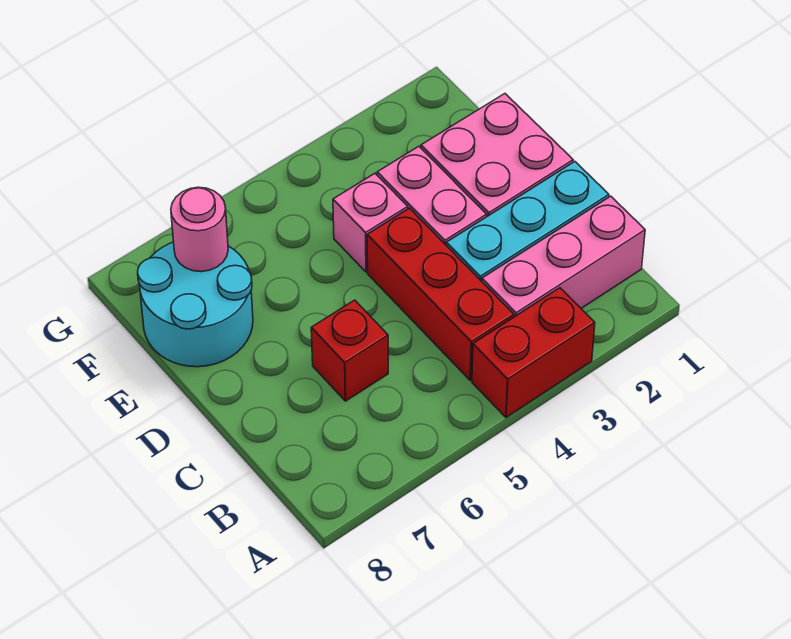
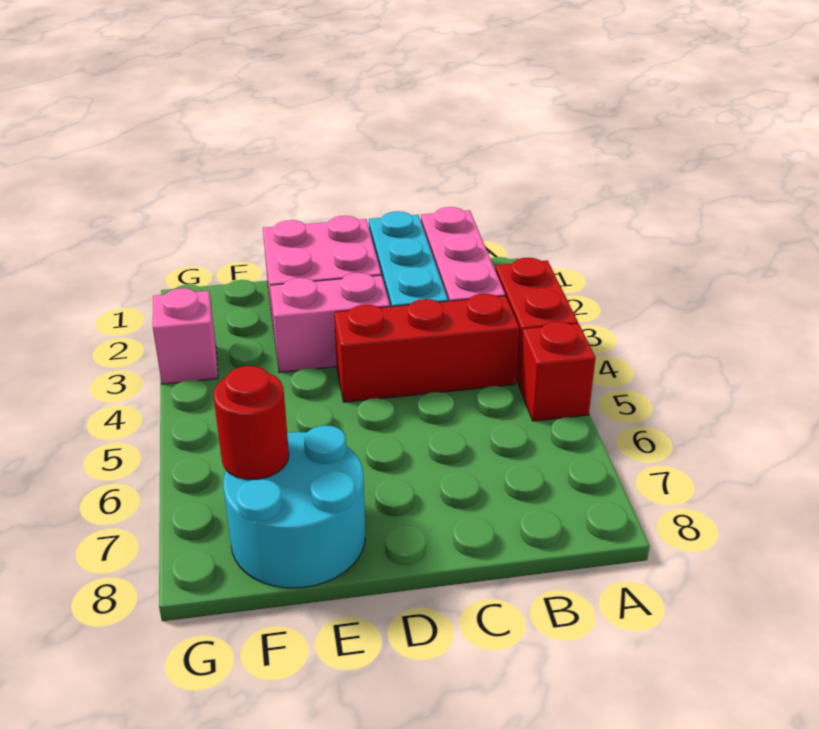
red brick C6 level 1 -> red brick A5 level 1
pink brick E4 level 1 -> pink brick G3 level 1
pink round brick F7 level 2 -> red round brick F7 level 2

